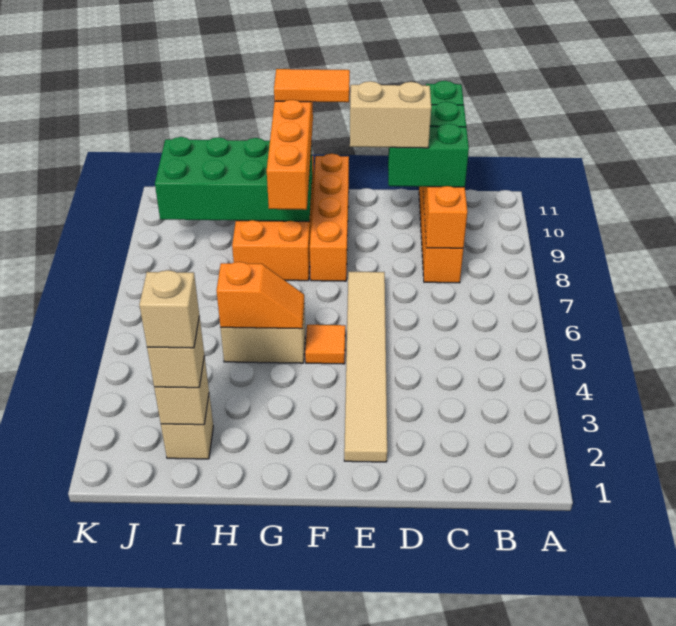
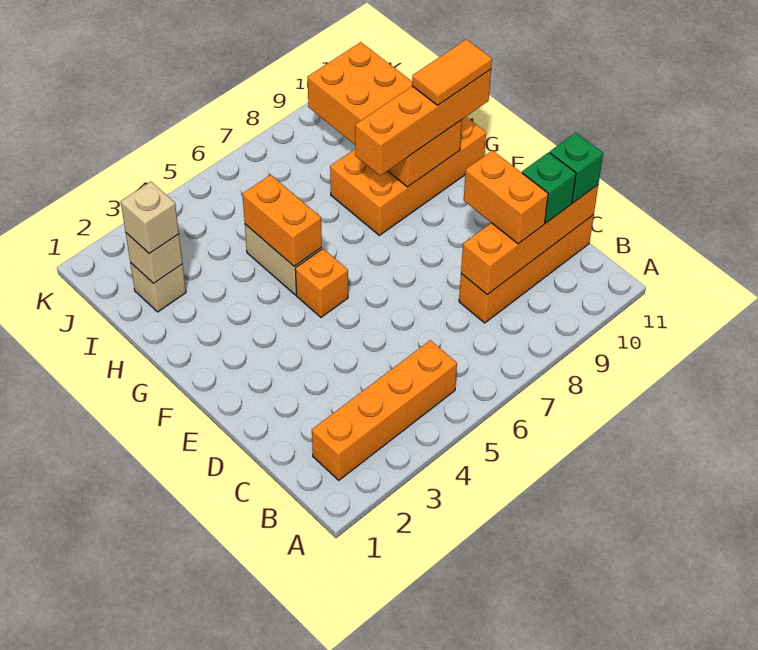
green brick C9:D9 level 3 -> orange brick C9:D9 level 3
tan brick D9:E9 level 4 -> none
tan tile E2:E7 level 1 -> none
orange tile F5 level 1 -> orange brick F5 level 1
orange brick F8:F11 level 1 -> orange brick B2:B5 level 1
orange tile F11:G11 level 4 -> orange tile G10:G11 level 4
orange slope G5:H5 level 2 top H -> orange brick G5:H5 level 2
green brick G9:J10 level 2 -> orange brick G9:J10 level 2
tan brick I2 level 4 -> none

